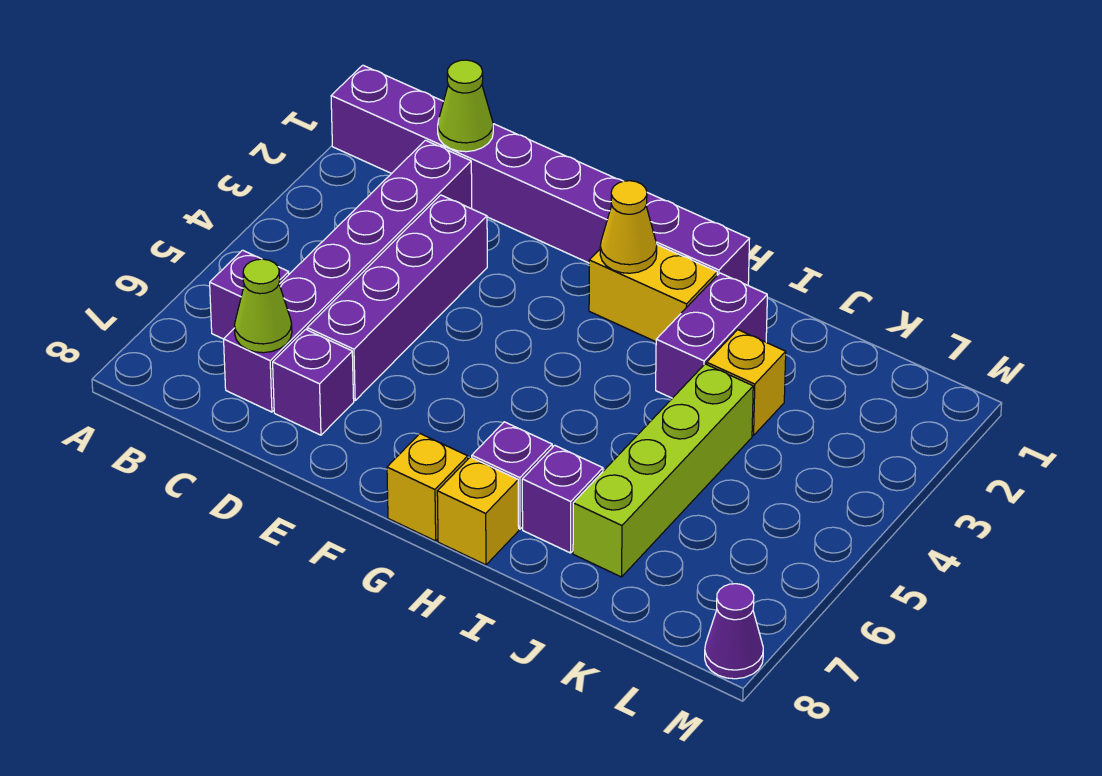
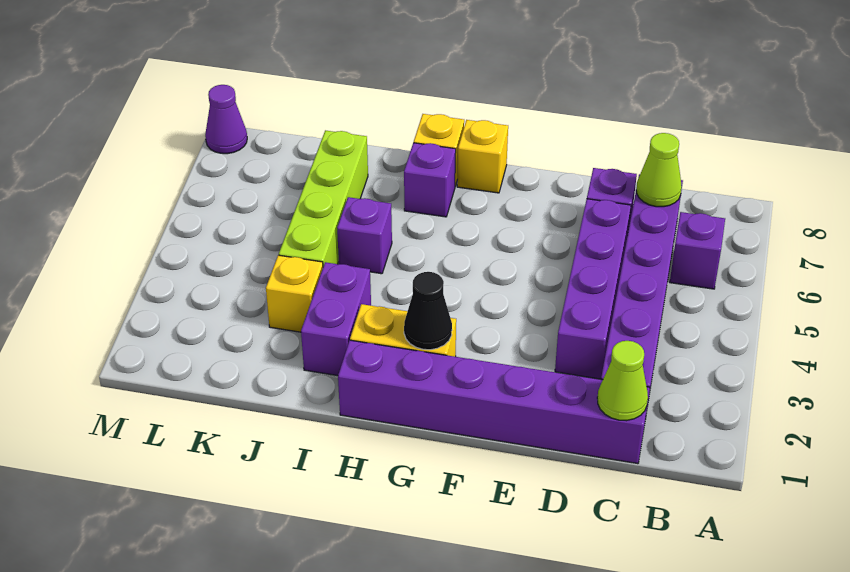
purple brick A1:H1 level 1 -> purple brick C1:H1 level 1
yellow cone G2 level 2 -> black cone G2 level 2
purple brick I7 level 1 -> purple brick I5 level 1

